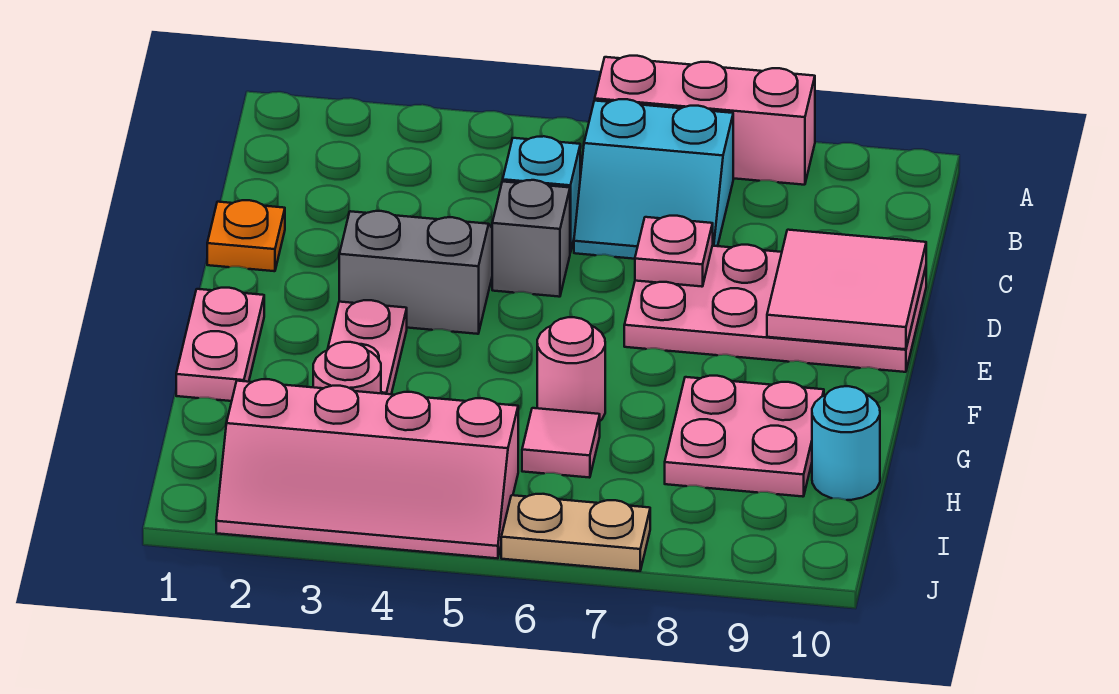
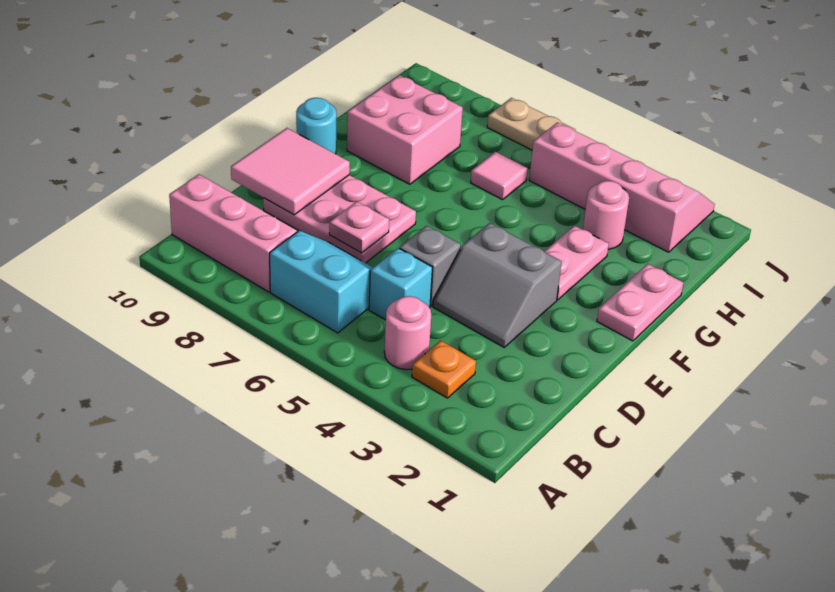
pink brick A6:A8 level 1 -> pink brick B8:B10 level 1
orange plate D1 level 1 -> orange plate B3 level 1
pink plate D7:E10 level 1 -> pink plate D7:E9 level 1
pink round brick G6 level 1 -> pink round brick B4 level 1
pink plate G8:H9 level 1 -> pink brick G8:H9 level 1
cyan round brick H10 level 1 -> cyan round brick F10 level 1

